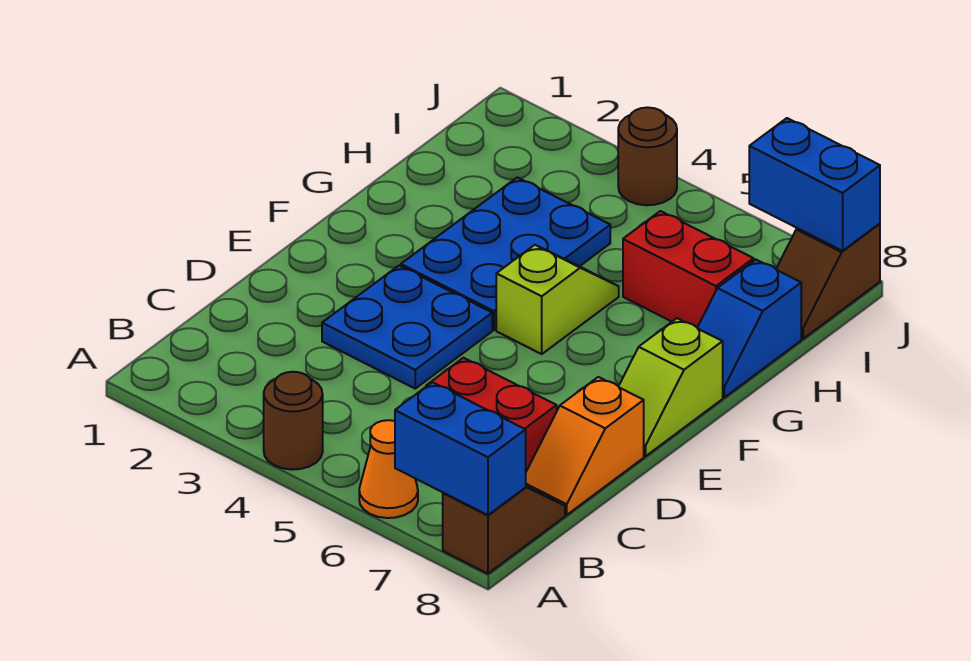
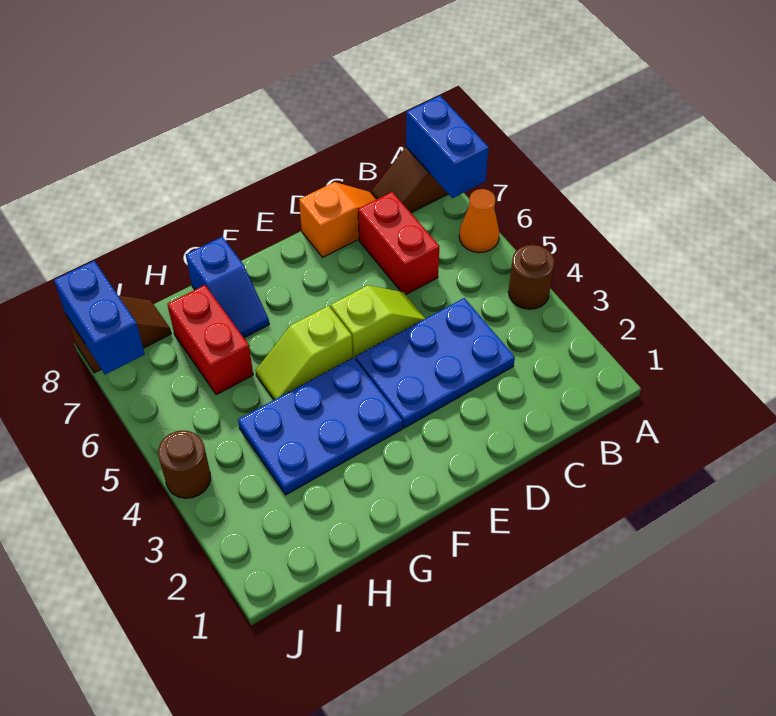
blue plate D3:E4 level 1 -> blue plate C3:E4 level 1
lime slope E8:F8 level 1 top F -> lime slope D5:E5 level 1 top E
blue slope G8:H8 level 1 top H -> blue slope G7:G8 level 1 top 8

